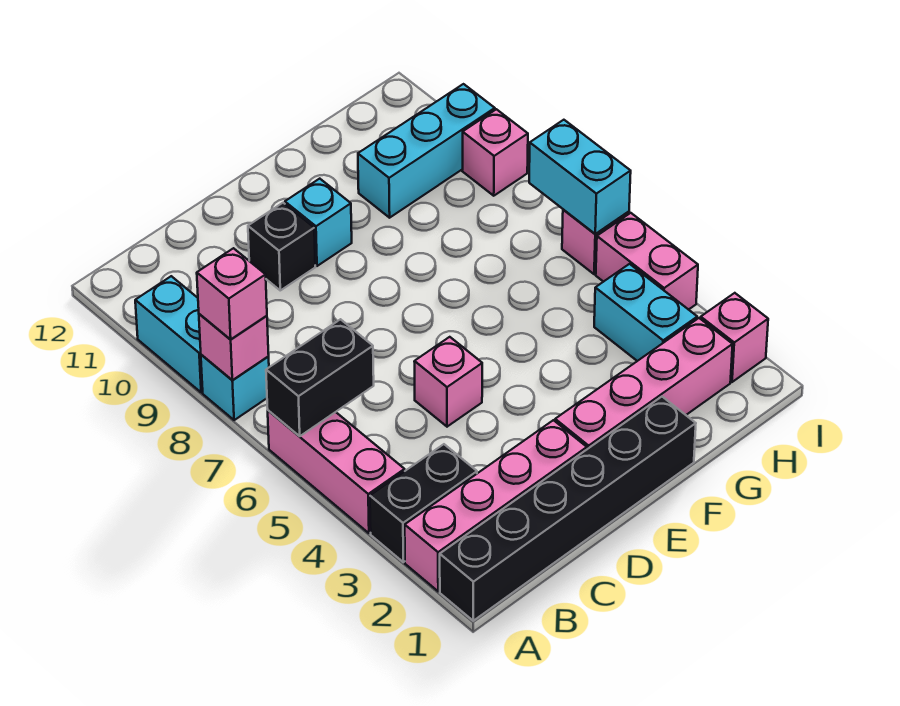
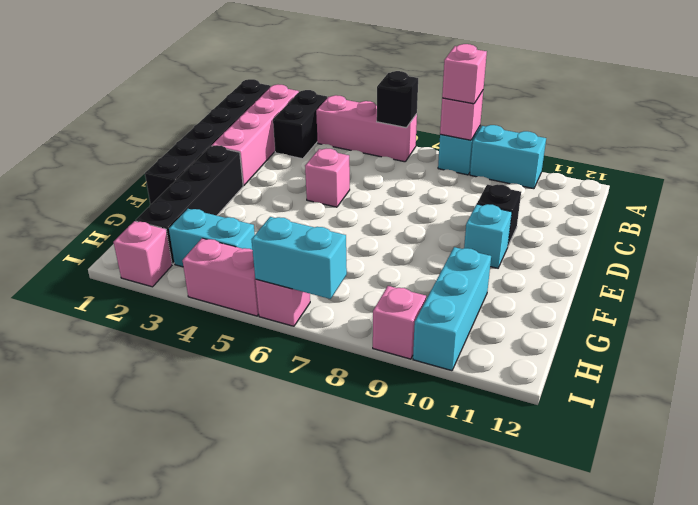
black brick A6:B6 level 2 -> black brick A6 level 2
pink brick E2:H2 level 1 -> black brick E2:H2 level 1

